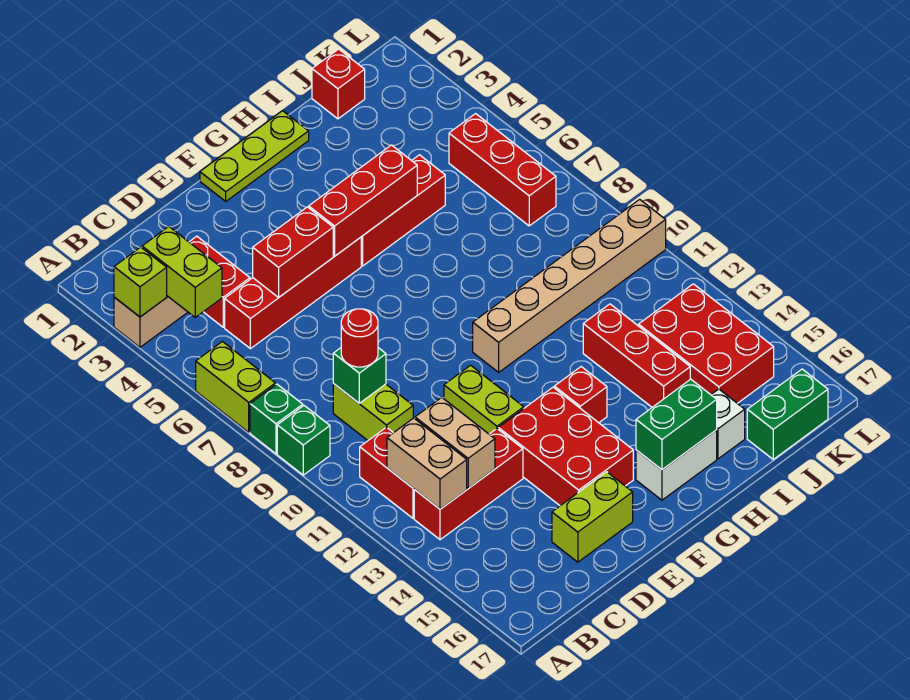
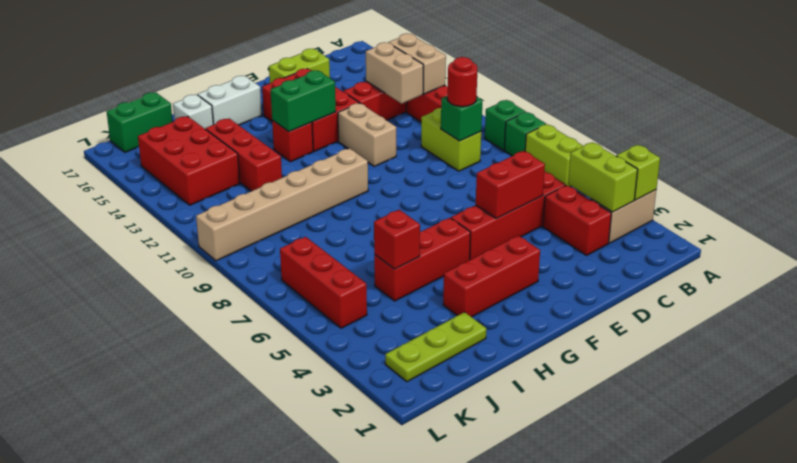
lime brick E11:E12 level 1 -> tan brick E11:E12 level 1
lime plate F1:H1 level 1 -> lime plate I2:K2 level 1
red brick F5:H5 level 2 -> red brick F3:H3 level 1
green brick G16:H16 level 2 -> green brick F13:G13 level 2
red brick J1 level 1 -> red brick I5 level 2

